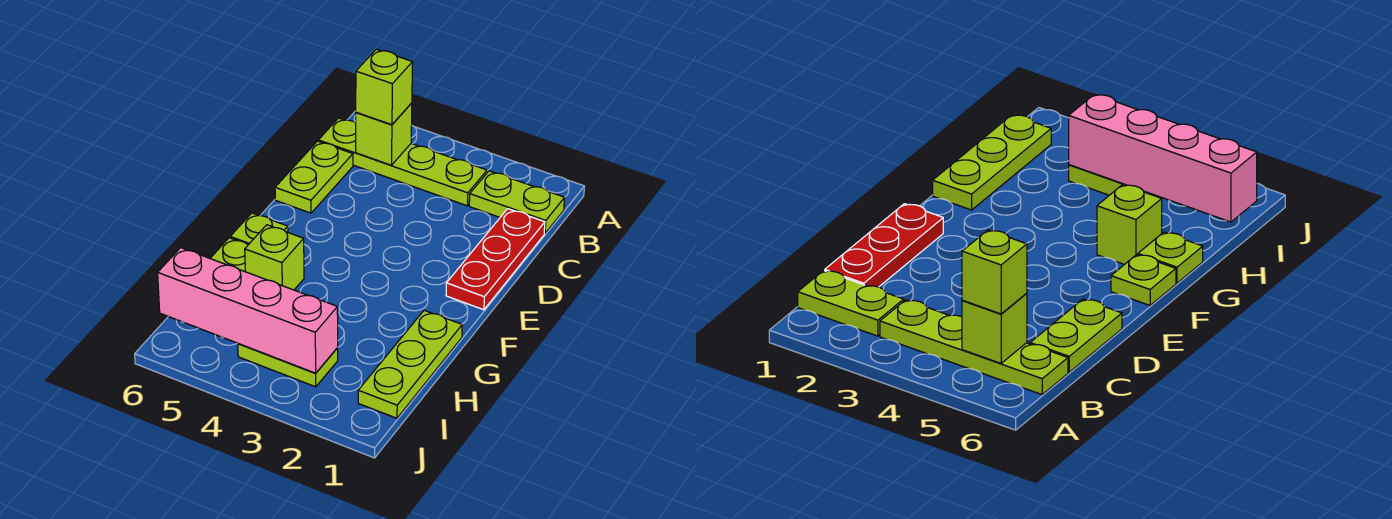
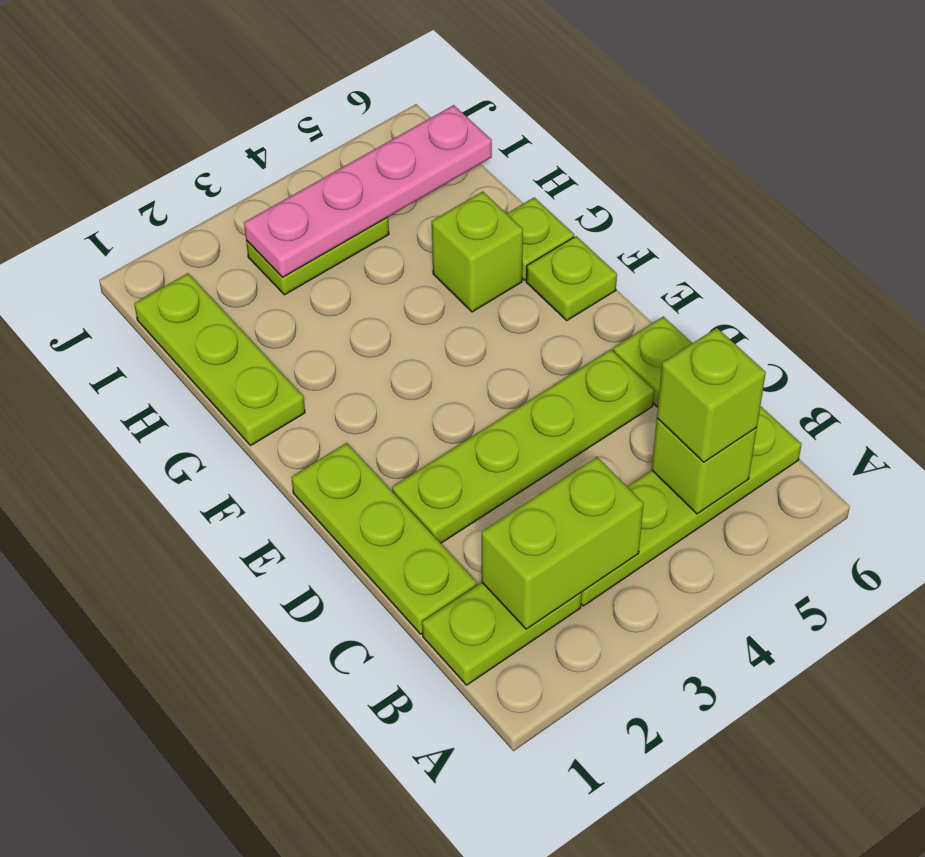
none -> lime brick B2:B3 level 2
red plate C1:E1 level 1 -> lime plate C1:E1 level 1
none -> lime plate D2:D5 level 1
pink brick I3:I6 level 2 -> pink plate I3:I6 level 2

